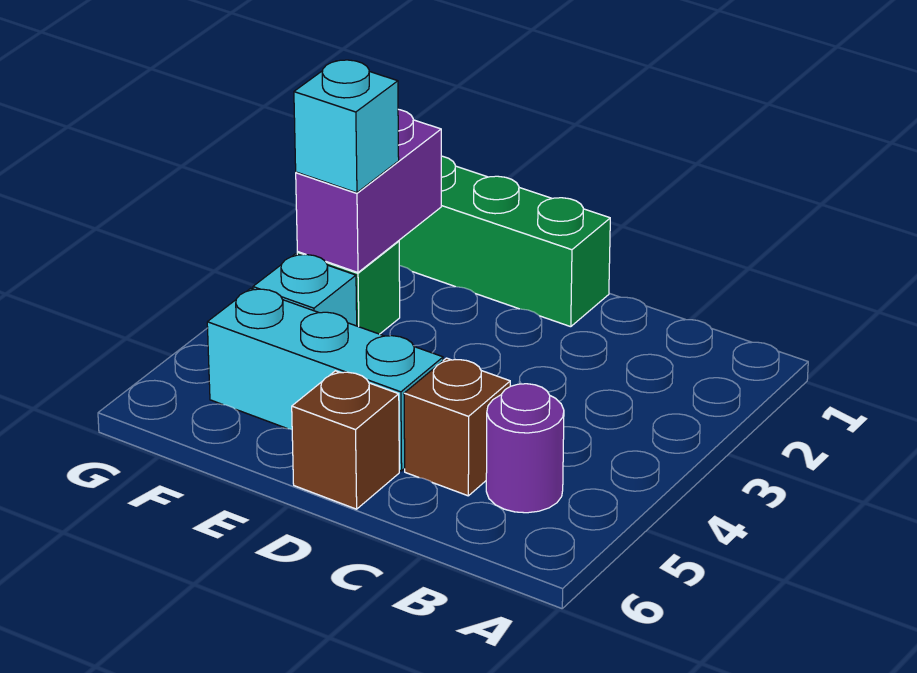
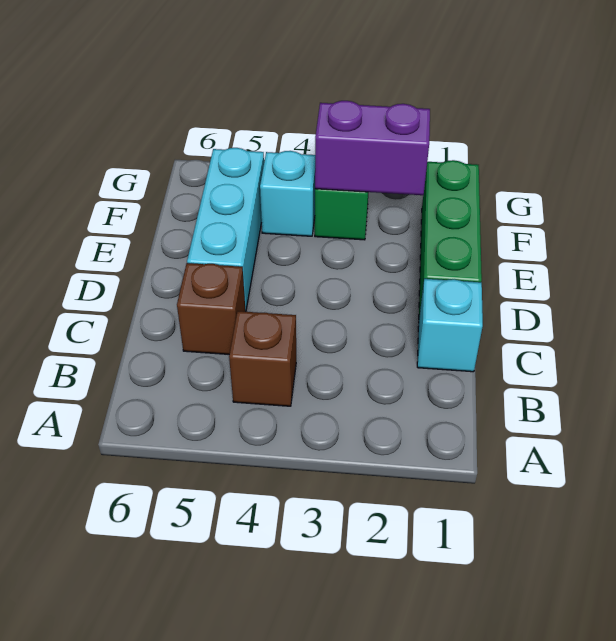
purple round brick B5 level 1 -> none
brown brick D6 level 1 -> brown brick B4 level 1
cyan brick F3 level 3 -> cyan brick C1 level 1

